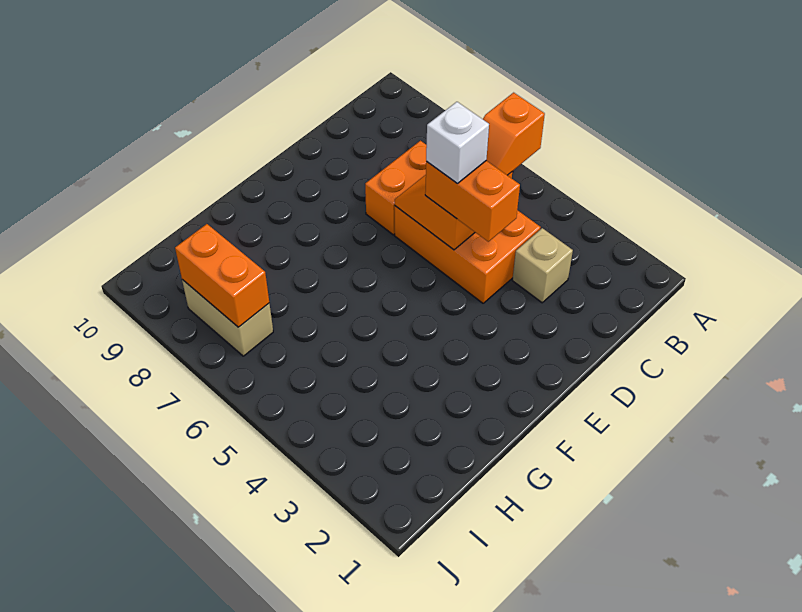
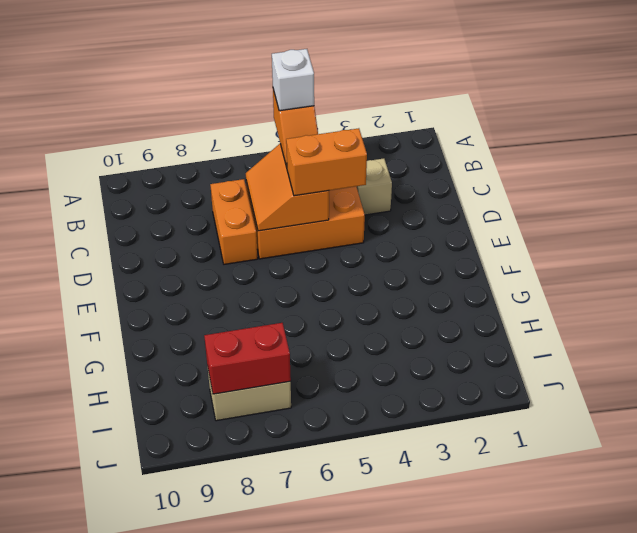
white brick D5 level 4 -> white brick B5 level 4
orange brick I7:I8 level 2 -> red brick I7:I8 level 2

